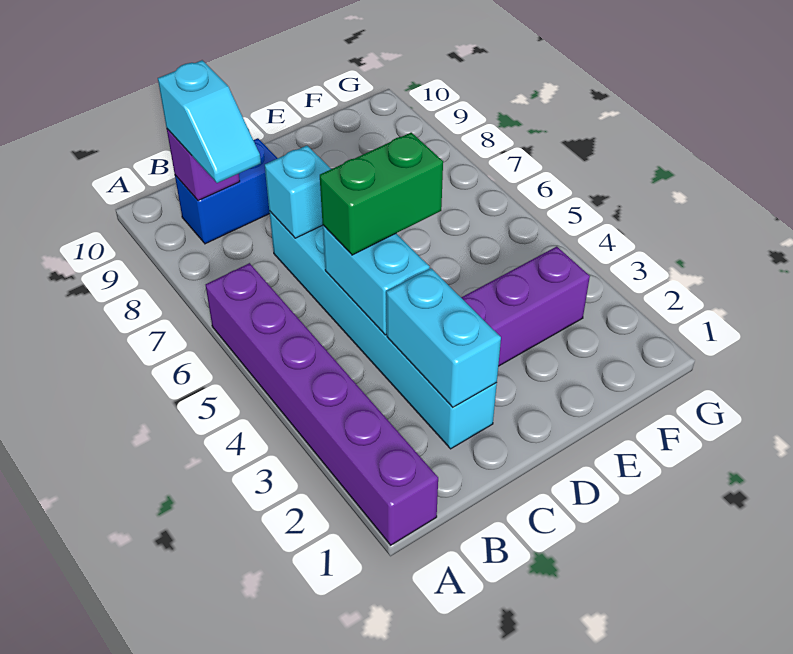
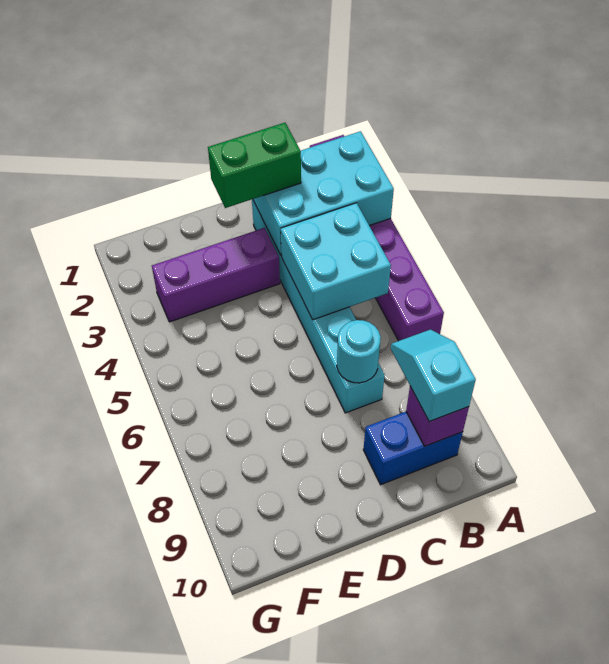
cyan brick C2:C3 level 2 -> cyan brick A2:C3 level 2
cyan brick C4:C5 level 2 -> cyan brick B4:C5 level 2
green brick C5:D5 level 3 -> green brick C2:D2 level 3
cyan brick C7 level 2 -> cyan round brick C7 level 2

